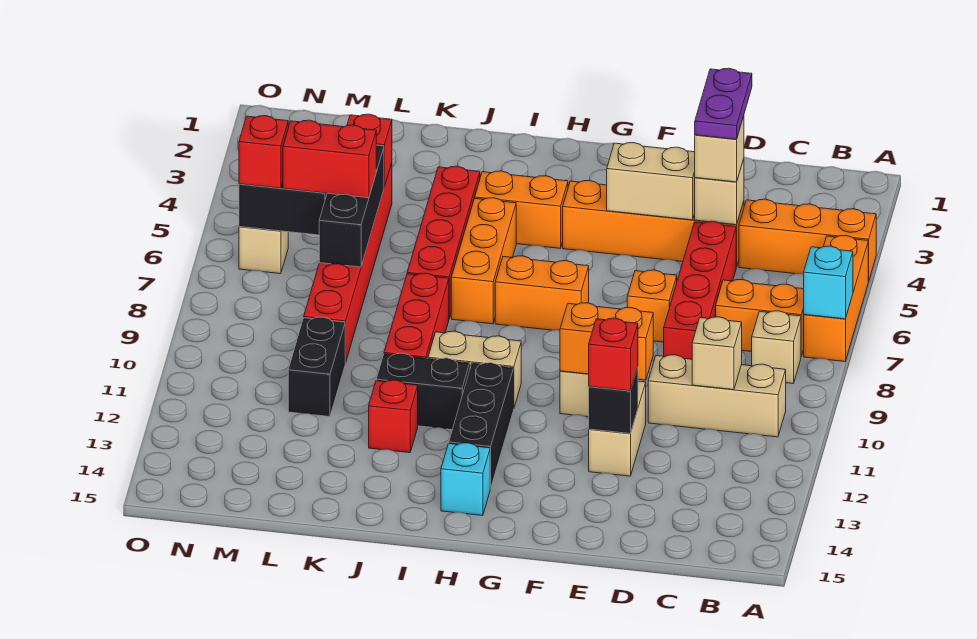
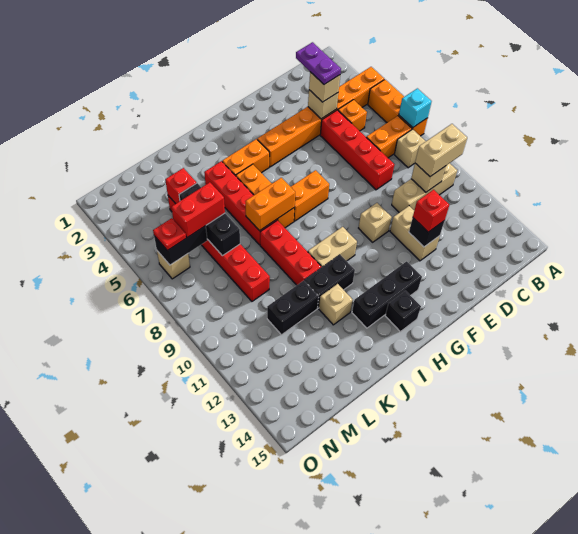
tan brick E4:F4 level 2 -> tan brick B10:C10 level 3
orange brick E7 level 1 -> orange brick C5 level 1
orange brick E10:F10 level 2 -> orange brick I7:J7 level 2
black brick H11:H13 level 1 -> black brick G13:I13 level 1
cyan brick H14 level 1 -> black brick H14 level 1
red brick J12 level 1 -> tan brick J12 level 1
black brick L10:L11 level 1 -> black brick K11:L11 level 1
red brick N6 level 3 -> red plate N6 level 3

